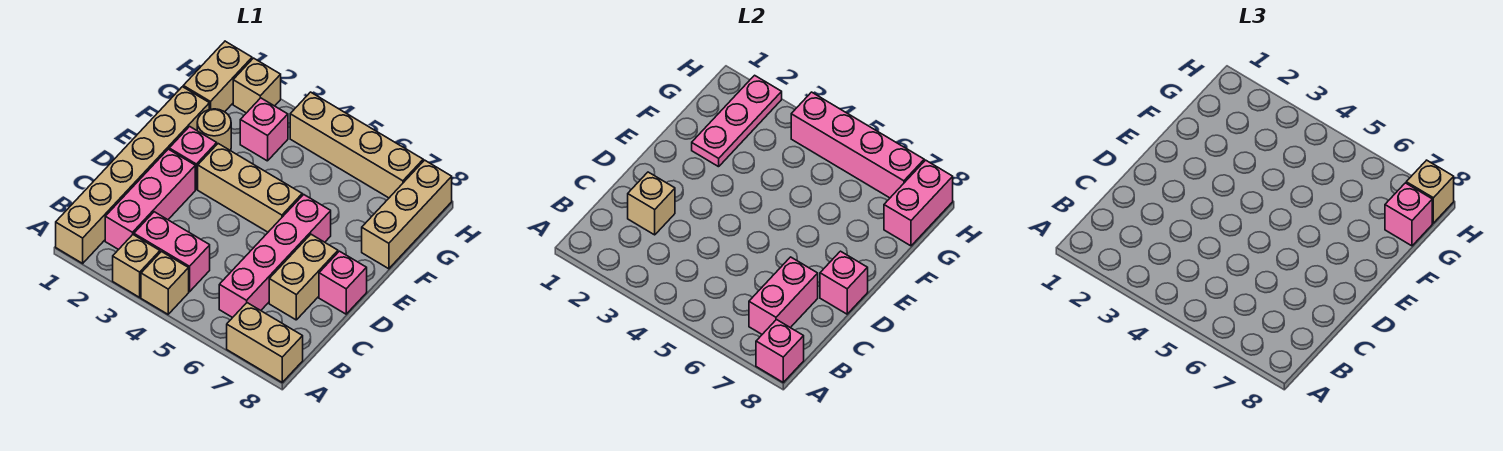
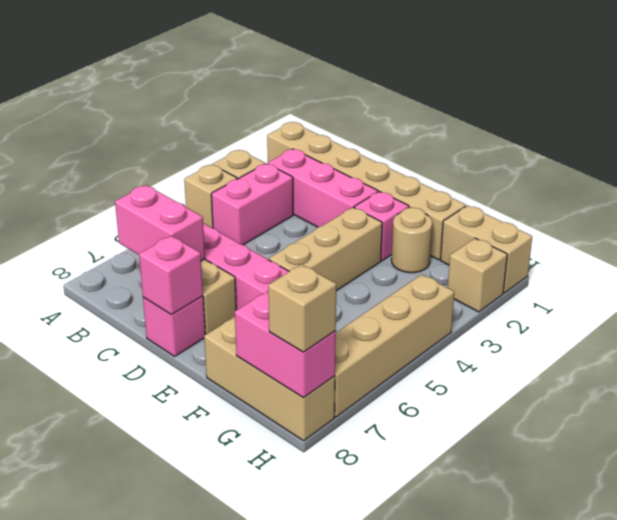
tan brick A7:A8 level 1 -> none
pink brick A8 level 2 -> none
tan brick C2 level 2 -> none
pink plate F2:H2 level 2 -> none
pink brick G3 level 1 -> none
pink brick G8 level 3 -> none
pink brick H4:H7 level 2 -> none

